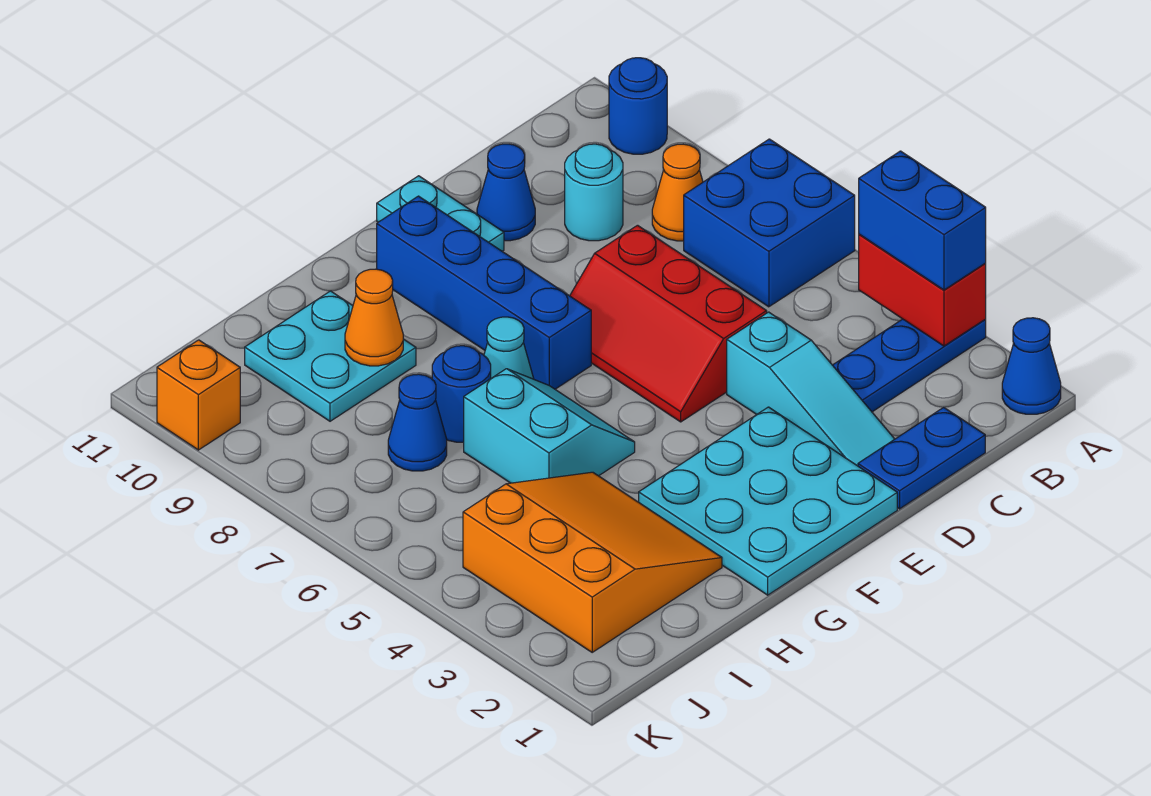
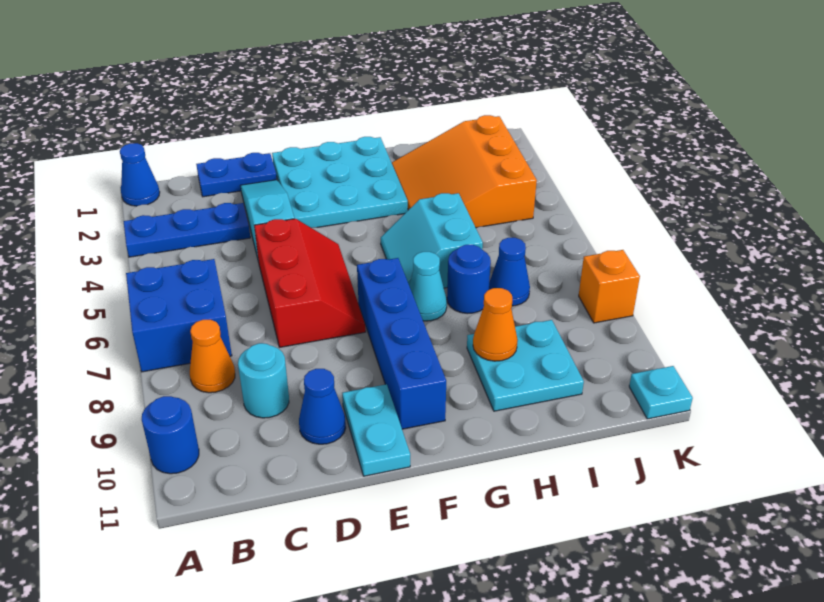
red brick A3:A4 level 2 -> none
blue brick A3:A4 level 3 -> none
orange brick K10 level 1 -> orange brick K8 level 1
none -> cyan plate K11 level 1

